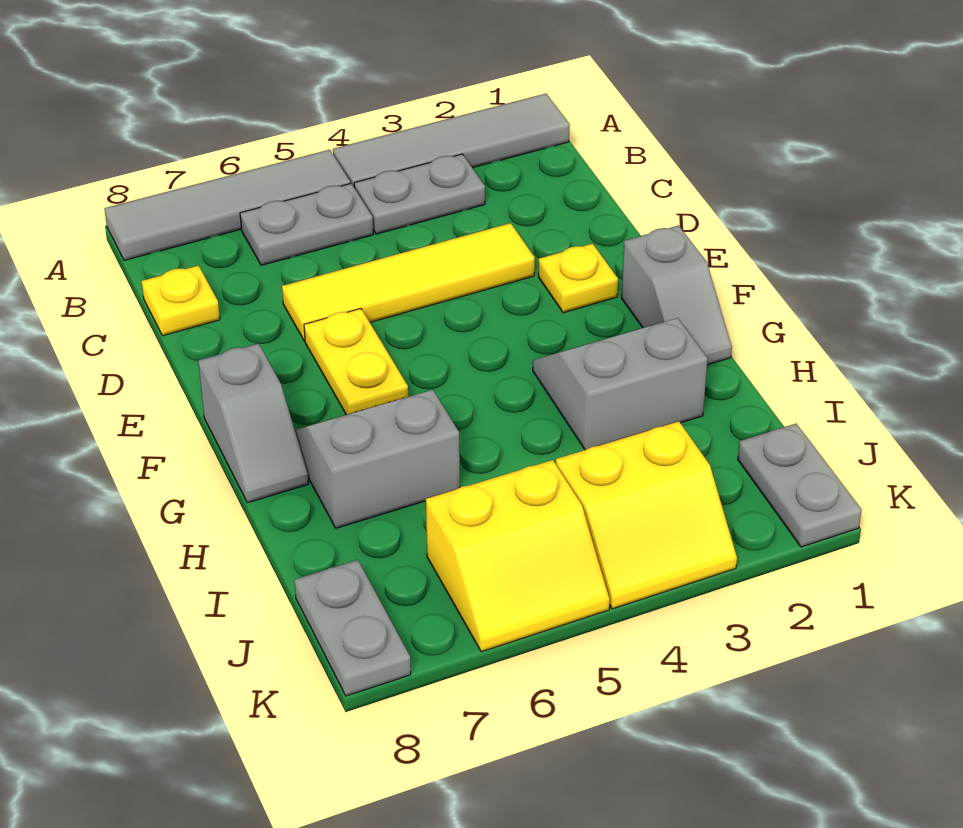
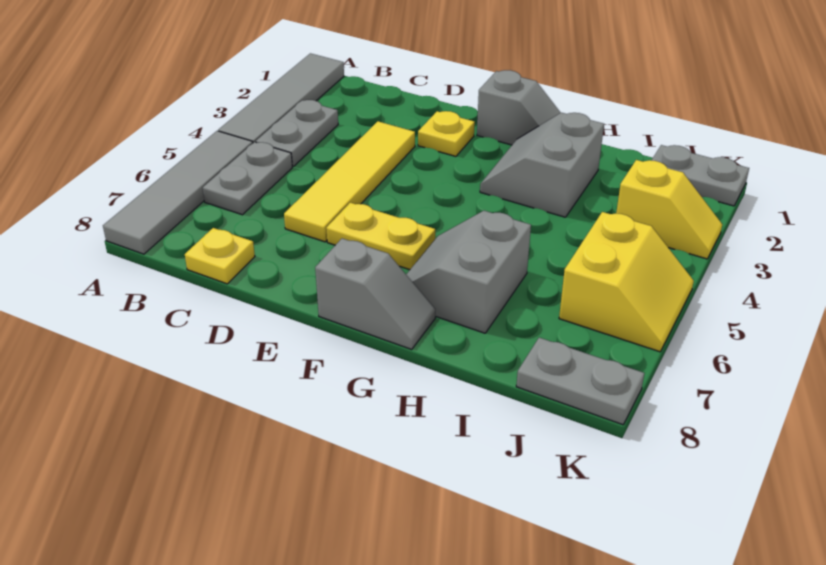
yellow slope J3:K4 level 1 top J -> yellow slope J3:K3 level 1 top J

